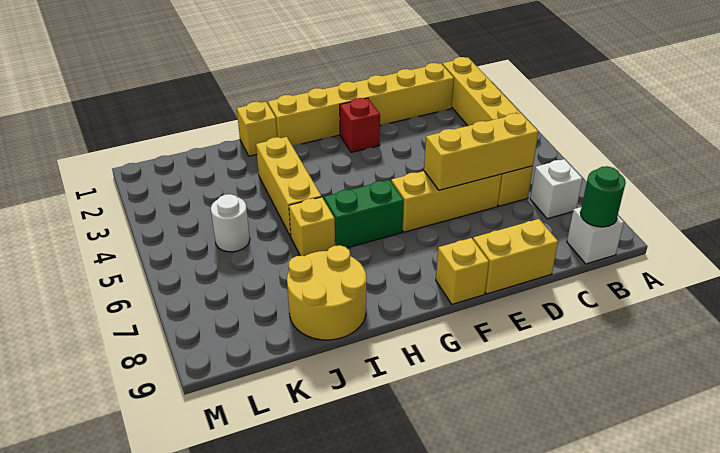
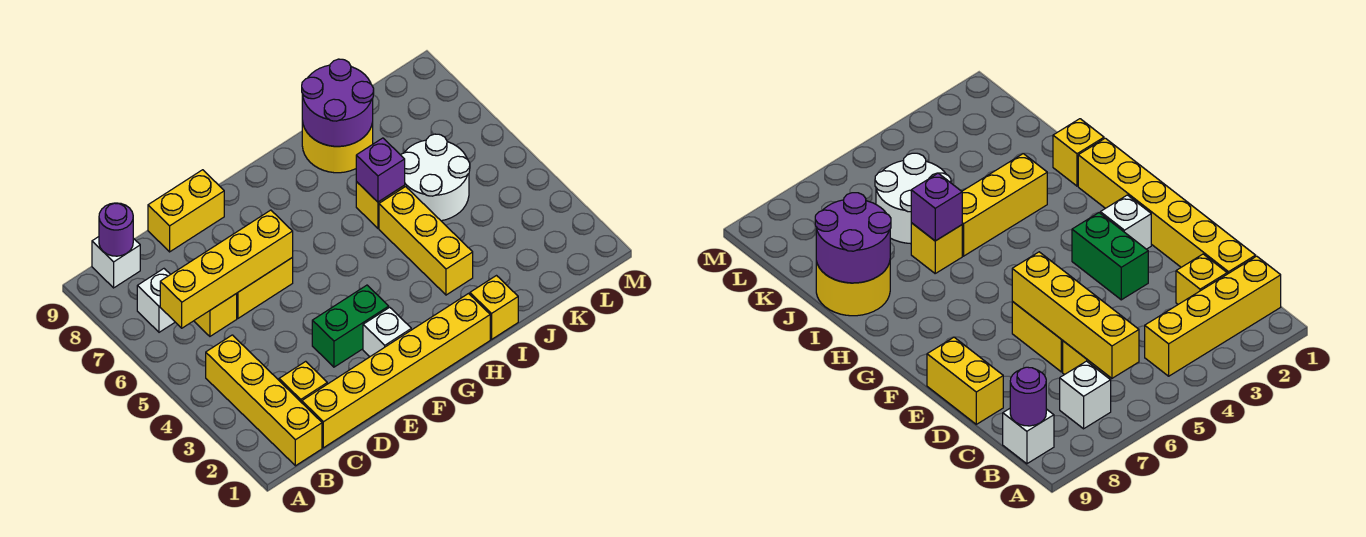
green round brick B9 level 2 -> purple round brick B9 level 2
yellow brick C6:E6 level 2 -> yellow brick B6:E6 level 2
yellow brick D6:F6 level 1 -> yellow brick D6:E6 level 1
red brick F2 level 1 -> white brick F2 level 1
yellow brick F9 level 1 -> yellow brick C2 level 1
green brick G6:H6 level 1 -> green brick E3:F3 level 1
none -> purple brick I6 level 2
none -> purple round brick I8:J9 level 2
white round brick K5 level 1 -> white round brick J5:K6 level 1

